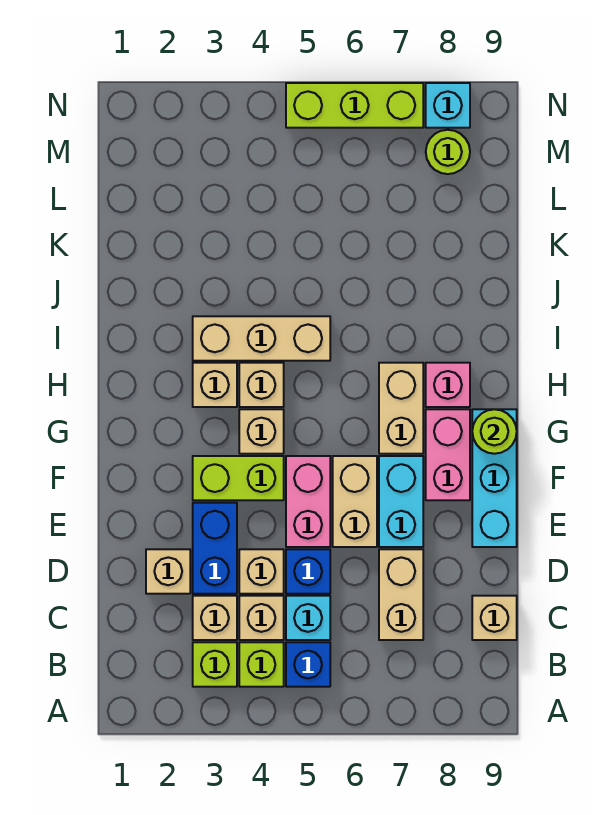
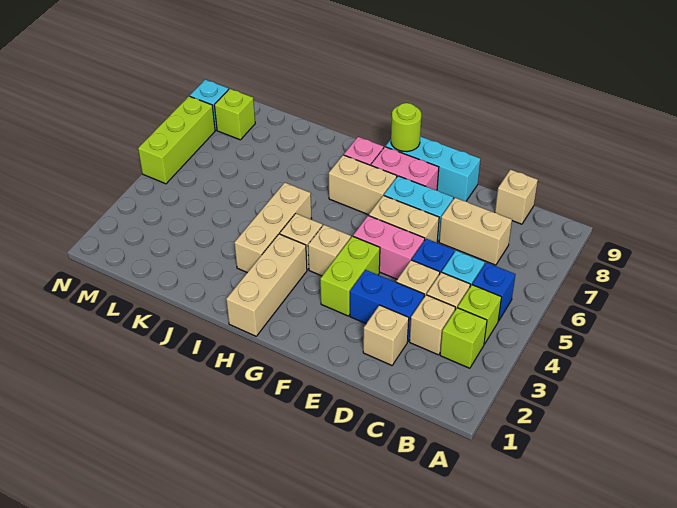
tan brick H3 level 1 -> tan brick H1:H3 level 1
lime round brick M8 level 1 -> lime brick M8 level 1

